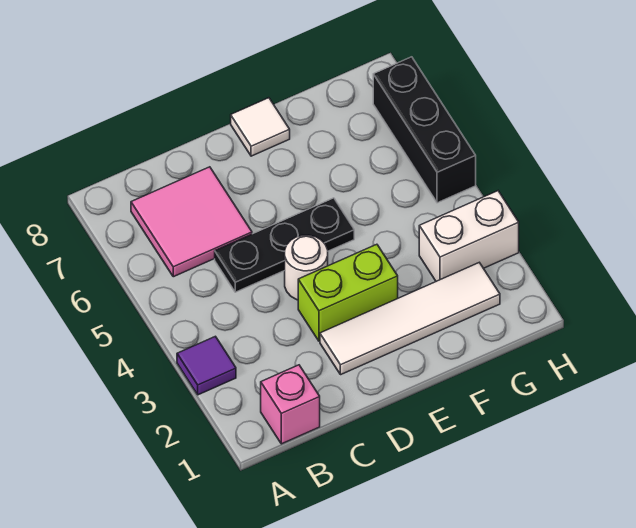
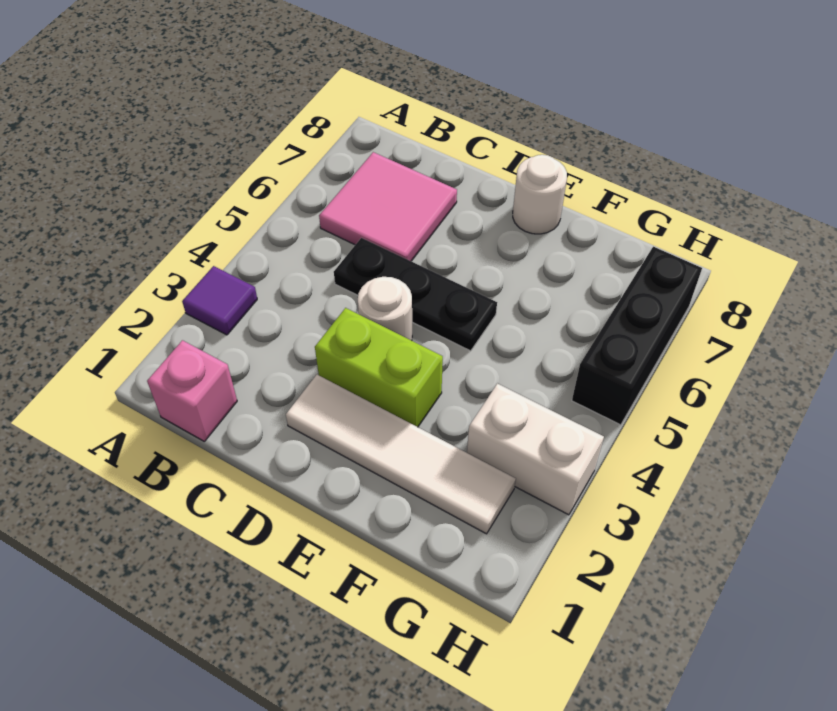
white tile E8 level 1 -> white round brick E8 level 1

